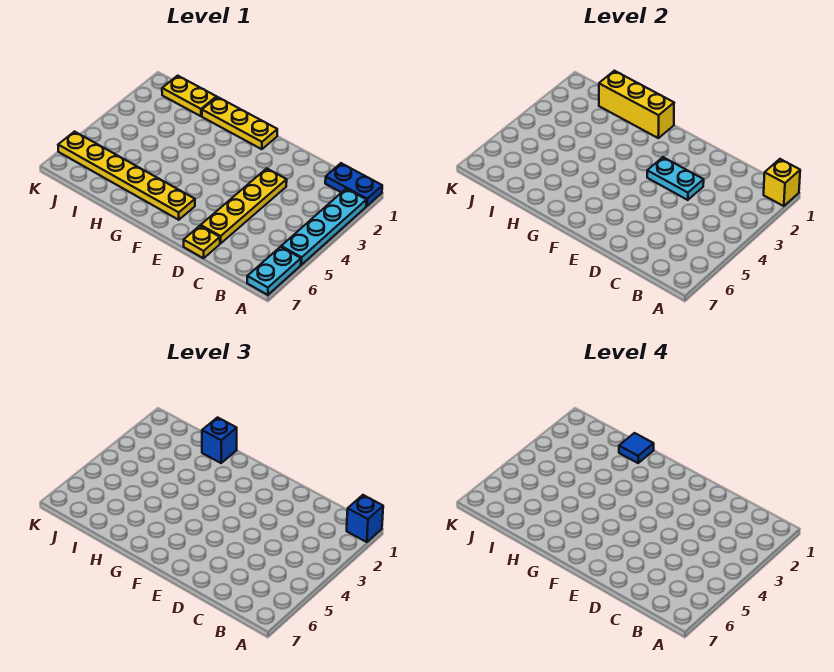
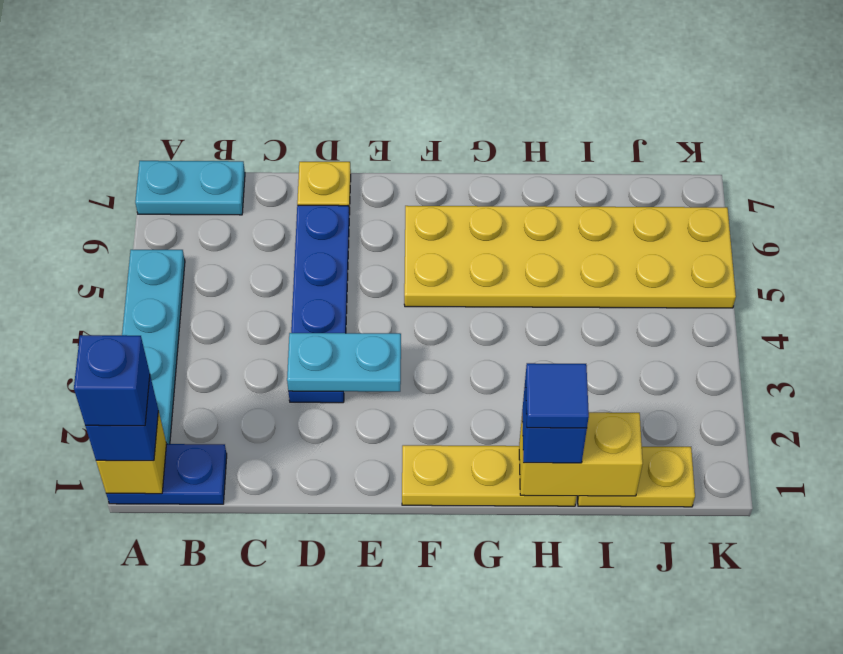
none -> blue brick A1 level 4
cyan plate A6:A7 level 1 -> cyan plate A7:B7 level 1
yellow plate D3:D6 level 1 -> blue plate D3:D6 level 1
yellow plate F6:K6 level 1 -> yellow plate F5:K6 level 1
yellow brick G1:I1 level 2 -> yellow brick H1:I1 level 2

